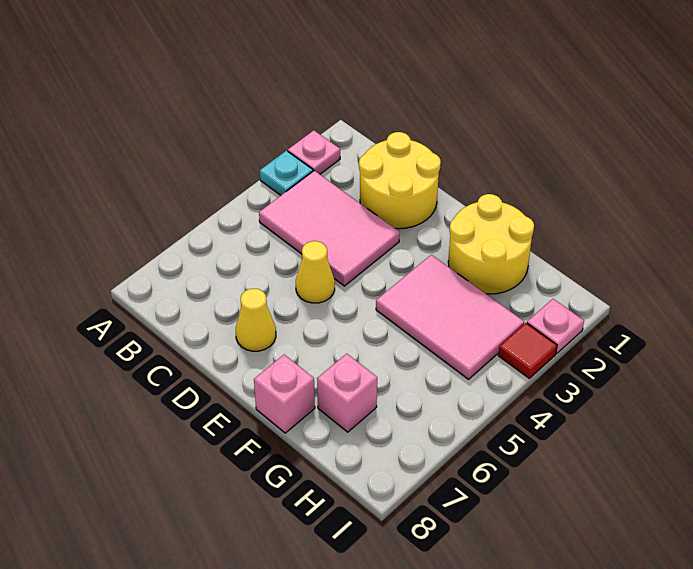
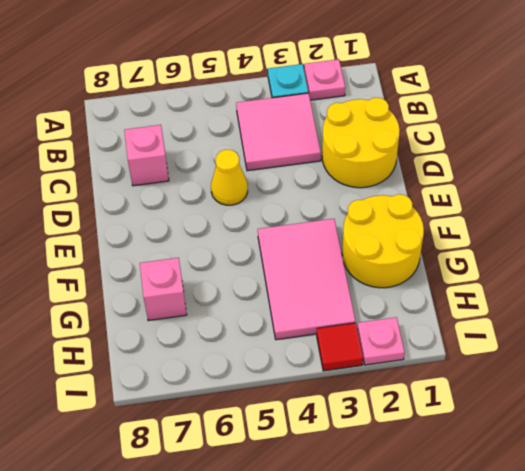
pink tile B3:D4 level 1 -> pink tile B3:C4 level 1
yellow cone D7 level 1 -> none
pink brick F8 level 1 -> pink brick C7 level 1

